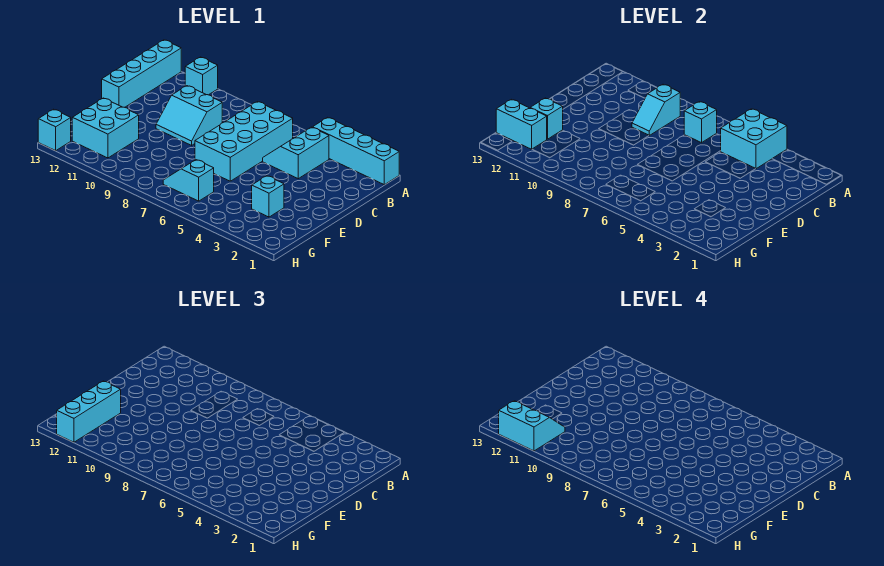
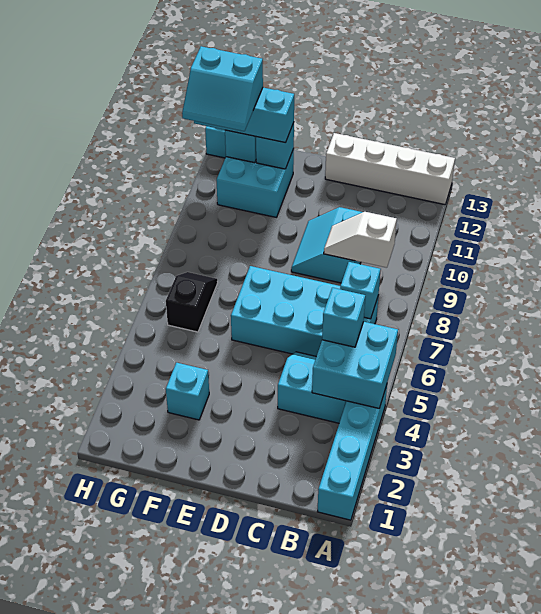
cyan brick A11 level 1 -> cyan brick B5 level 3
cyan brick A13:D13 level 1 -> white brick A13:D13 level 1
cyan slope B9:C9 level 2 top B -> white slope B9:C9 level 2 top B
cyan slope G6:G7 level 1 top 6 -> black slope G6:G7 level 1 top 6
cyan slope G11:H12 level 4 top H -> cyan slope G11:H12 level 4 top 12

